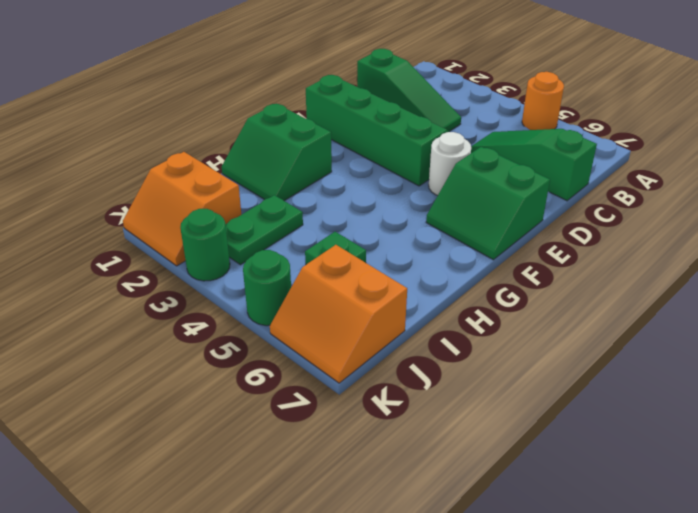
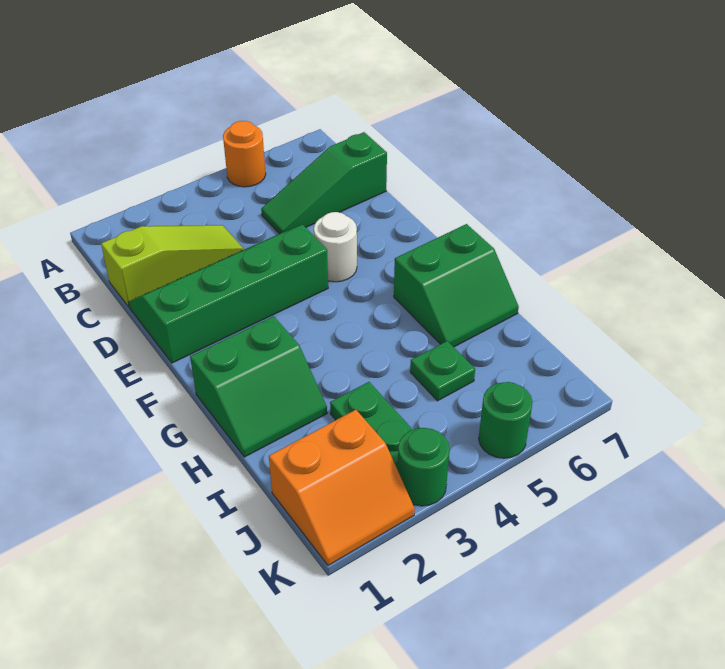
green slope C1:C3 level 1 top 1 -> lime slope C1:C3 level 1 top 1
green slope E6:F7 level 1 top E -> green slope G6:H7 level 1 top G
orange slope J6:K7 level 1 top J -> none

